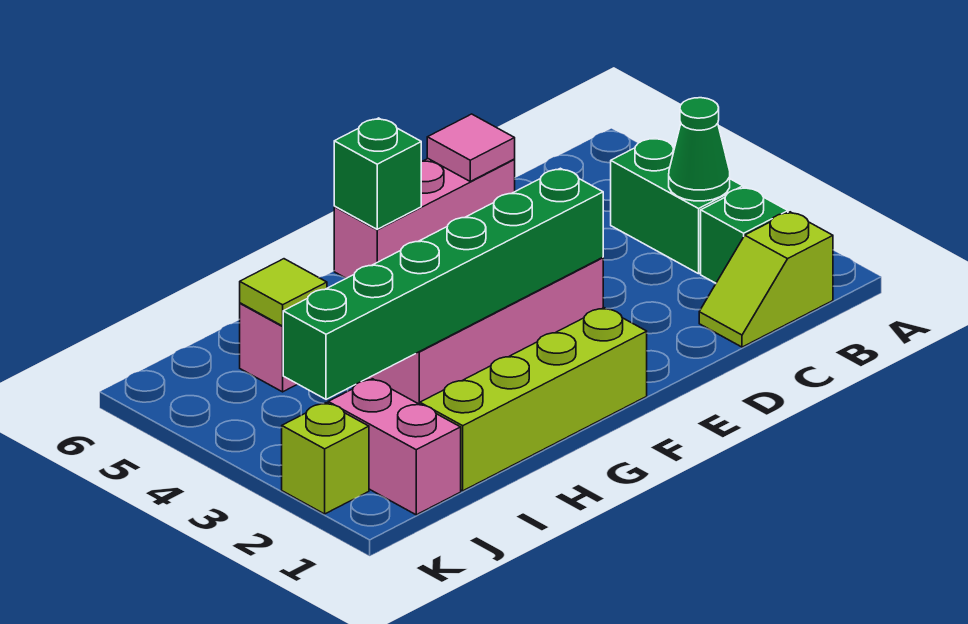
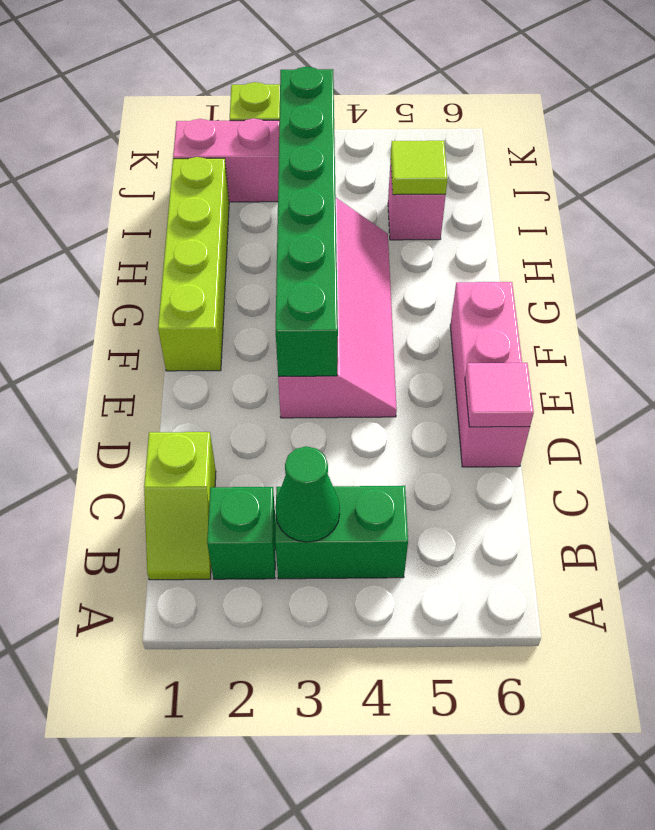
lime slope B1:C1 level 1 top B -> lime slope B1:C1 level 1 top C
green brick F6 level 2 -> none

